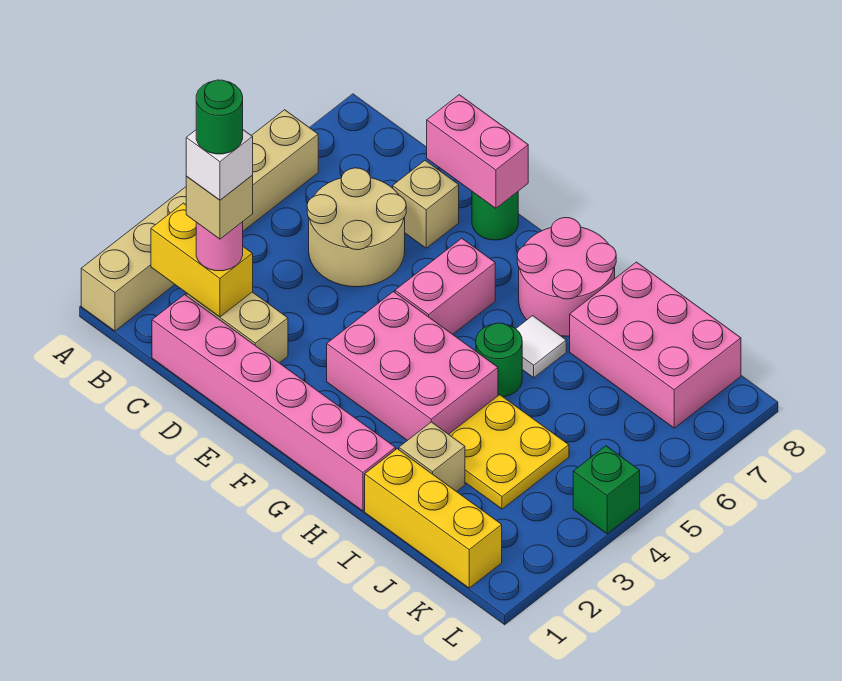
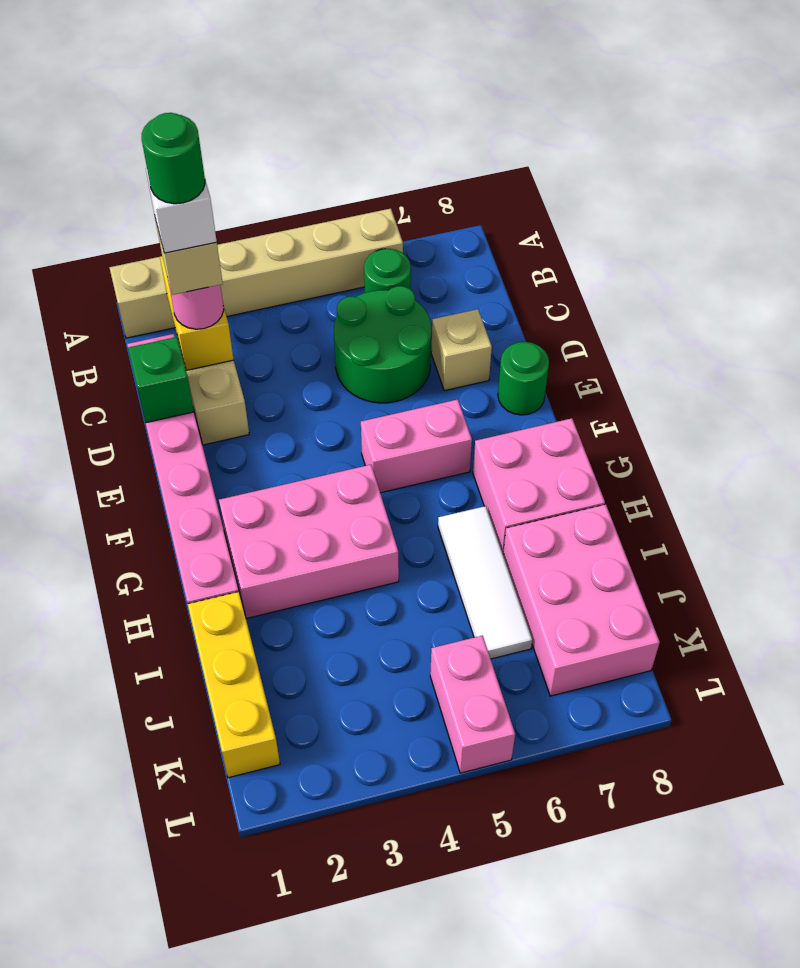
tan round brick C5:D6 level 1 -> green round brick C5:D6 level 1
pink brick D8:E8 level 2 -> pink brick K5:L5 level 1
pink brick F3:H4 level 1 -> pink brick G2:H4 level 1
pink round brick G7:H8 level 1 -> pink brick G7:H8 level 1
green round brick H5 level 1 -> green round brick B6 level 1
white tile H6 level 1 -> white tile H6:J6 level 1
tan brick I2 level 1 -> none
yellow plate I3:J4 level 1 -> none
green brick L4 level 1 -> green brick D1 level 2

